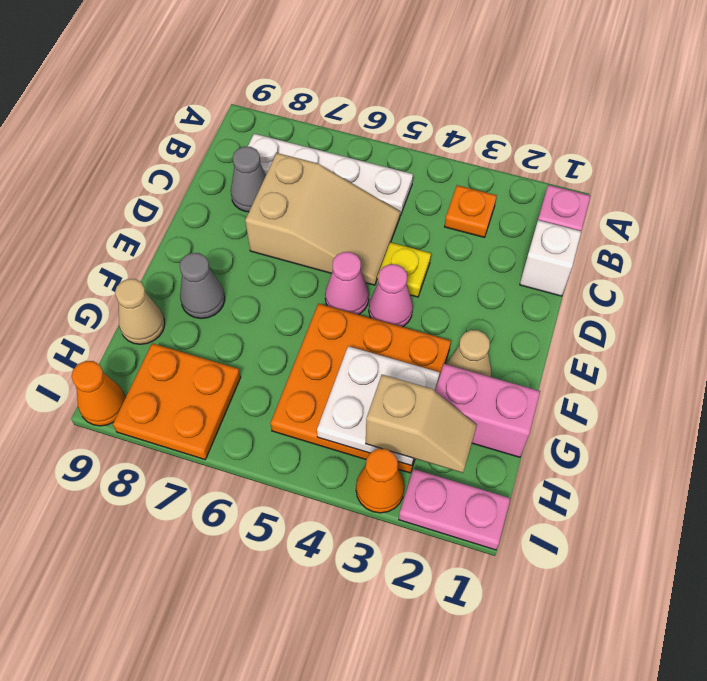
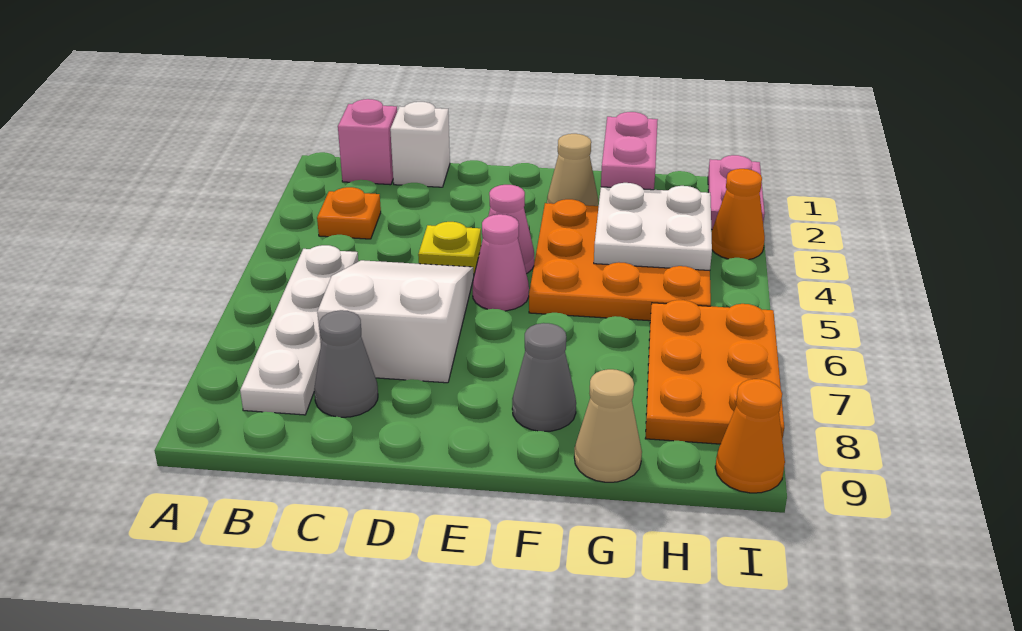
tan slope C5:D7 level 1 top 7 -> white slope C5:D7 level 1 top 7
tan slope H2:H3 level 3 top 3 -> none
orange plate H7:I8 level 1 -> orange plate H6:I8 level 1

